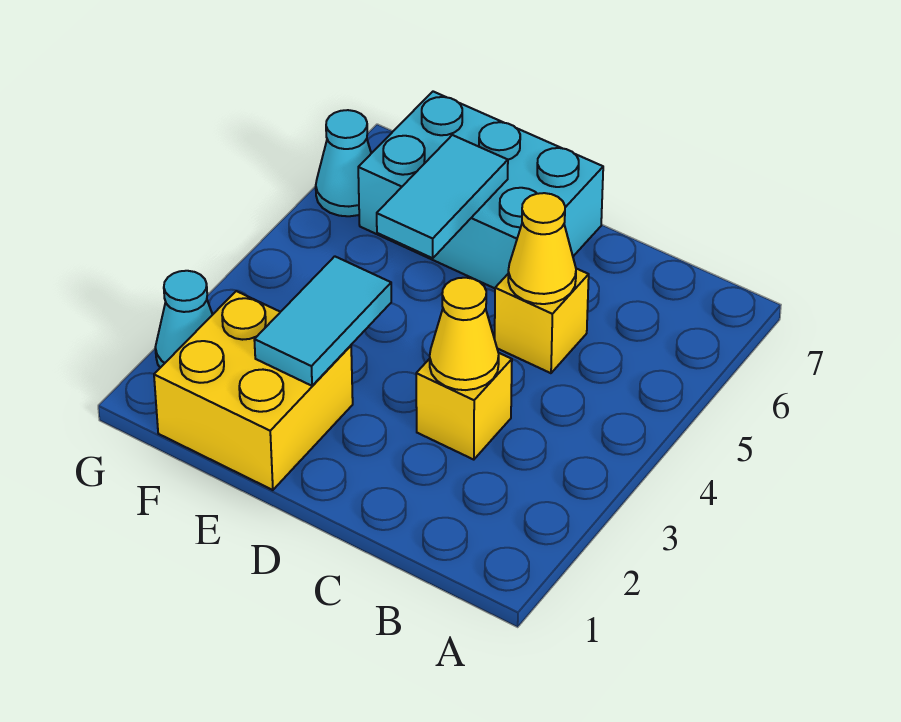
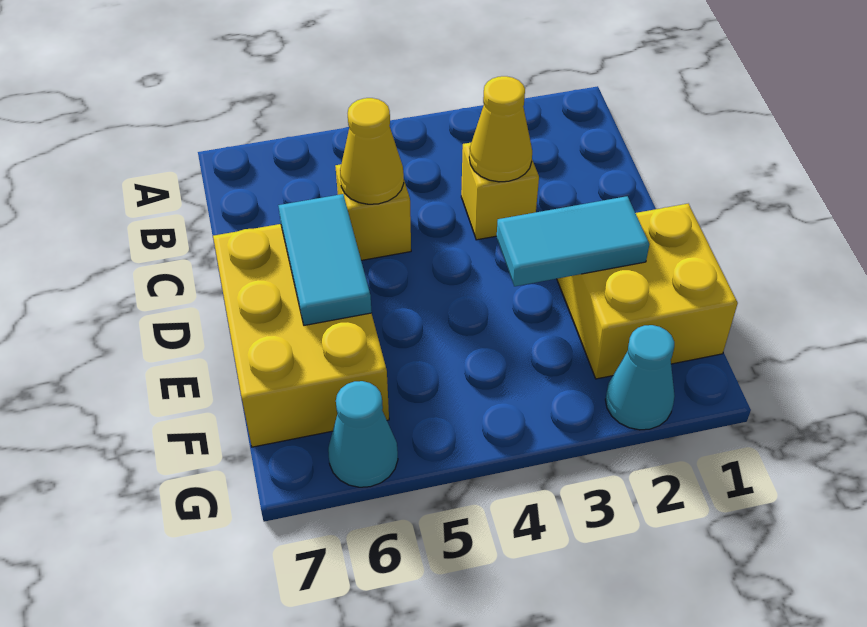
cyan brick D6:F7 level 1 -> yellow brick D6:F7 level 1
cyan tile E5:E6 level 2 -> cyan tile D6:E6 level 2

